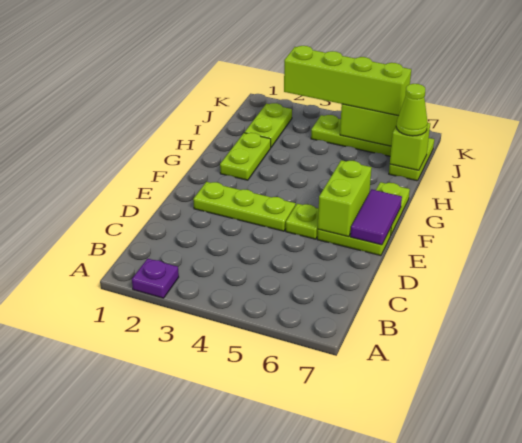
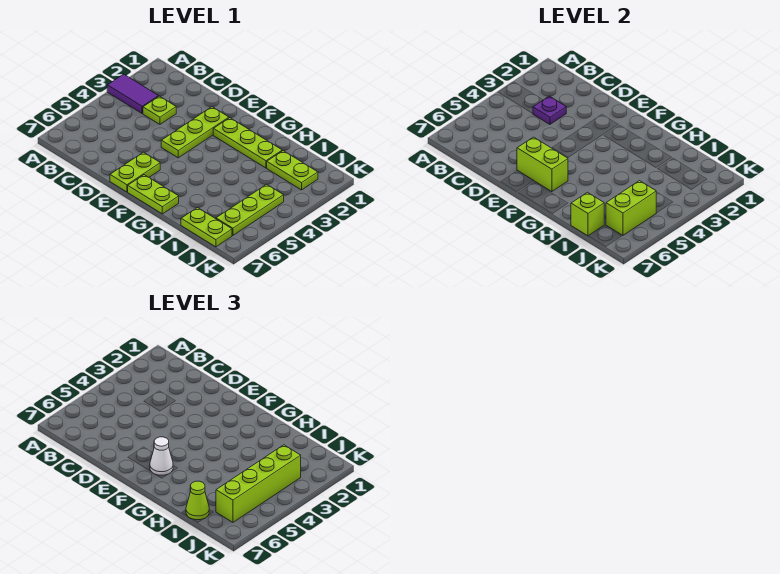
purple plate A2 level 1 -> purple plate C3 level 2
lime plate E5 level 1 -> lime plate C3 level 1
purple tile E7:F7 level 2 -> purple tile A3:B3 level 1
none -> white cone F6 level 3
lime plate G2:H2 level 1 -> lime plate F2:H2 level 1

